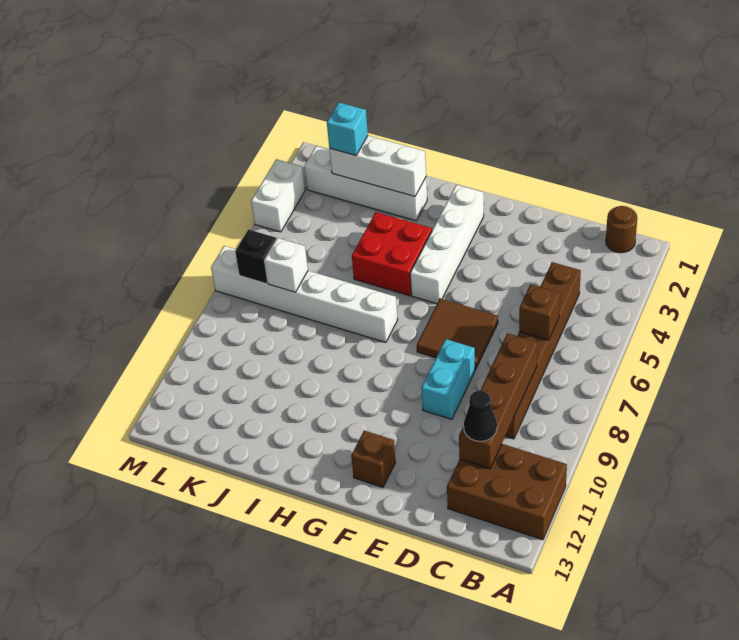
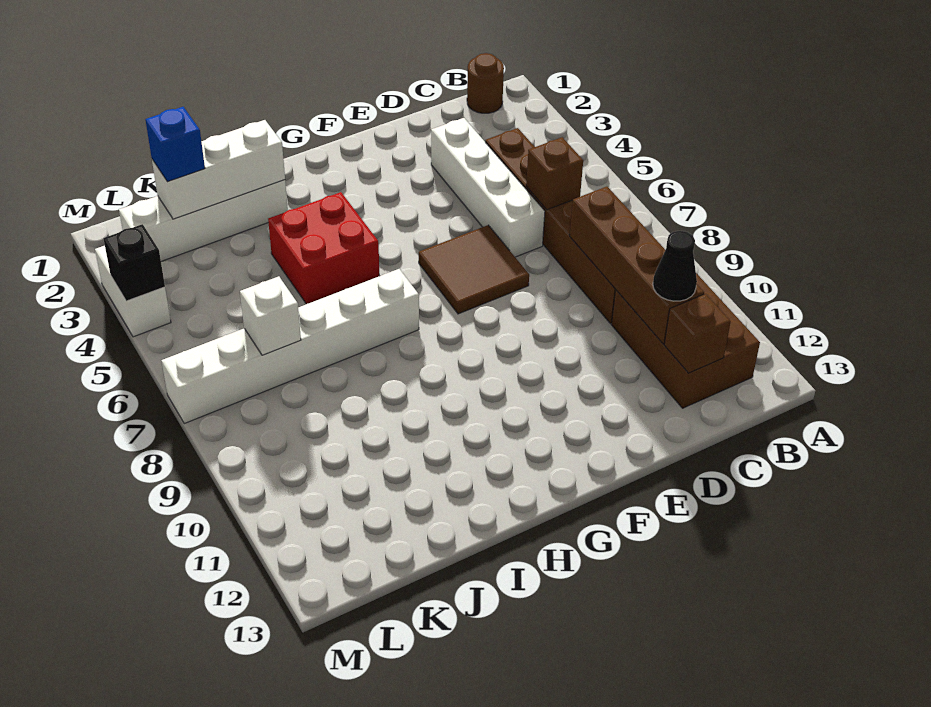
brown brick A11:C12 level 1 -> brown brick B10:C12 level 1
cyan brick E8:E9 level 1 -> none
brown brick F12 level 1 -> brown brick C12 level 2
white brick G2:G5 level 1 -> white brick D3:D6 level 1
cyan brick K2 level 3 -> blue brick K2 level 3
black brick L7 level 2 -> black brick M4 level 2

